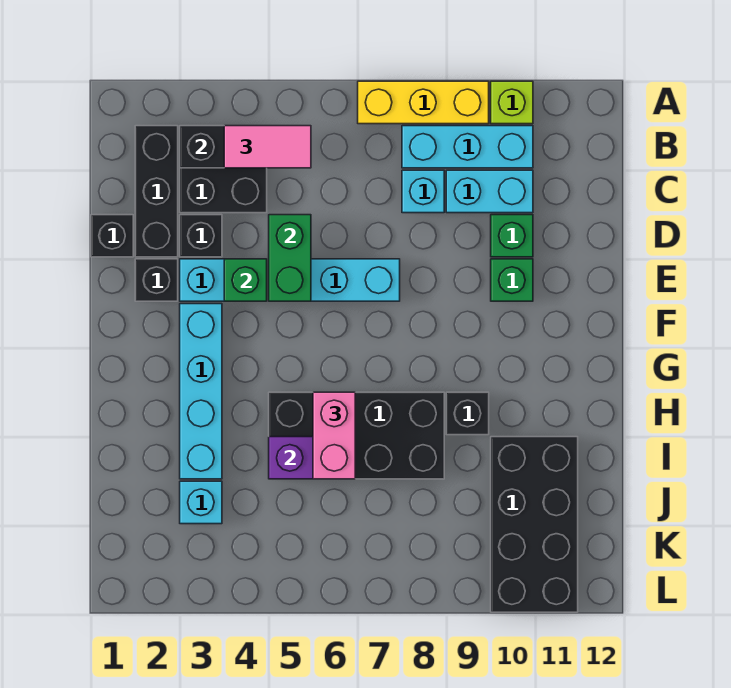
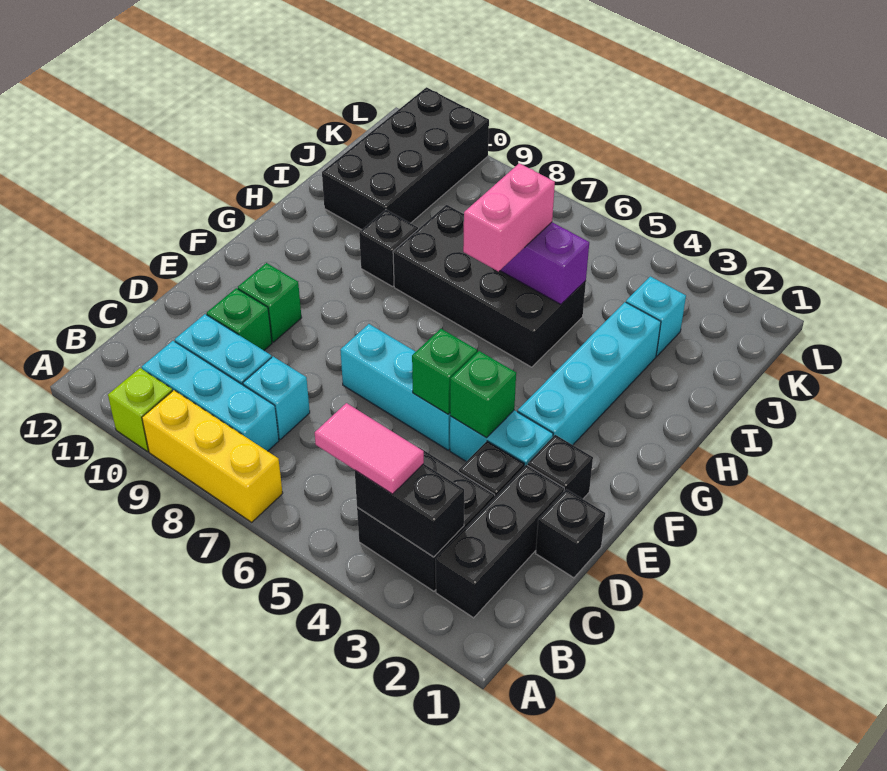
green brick D5:E5 level 2 -> green brick E5 level 2

